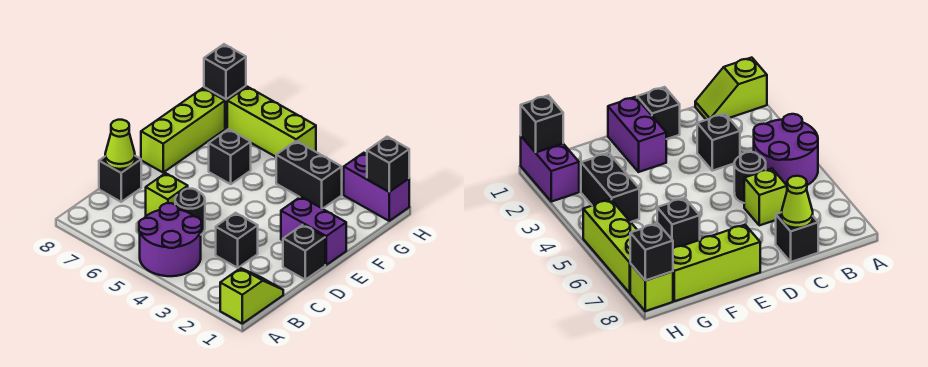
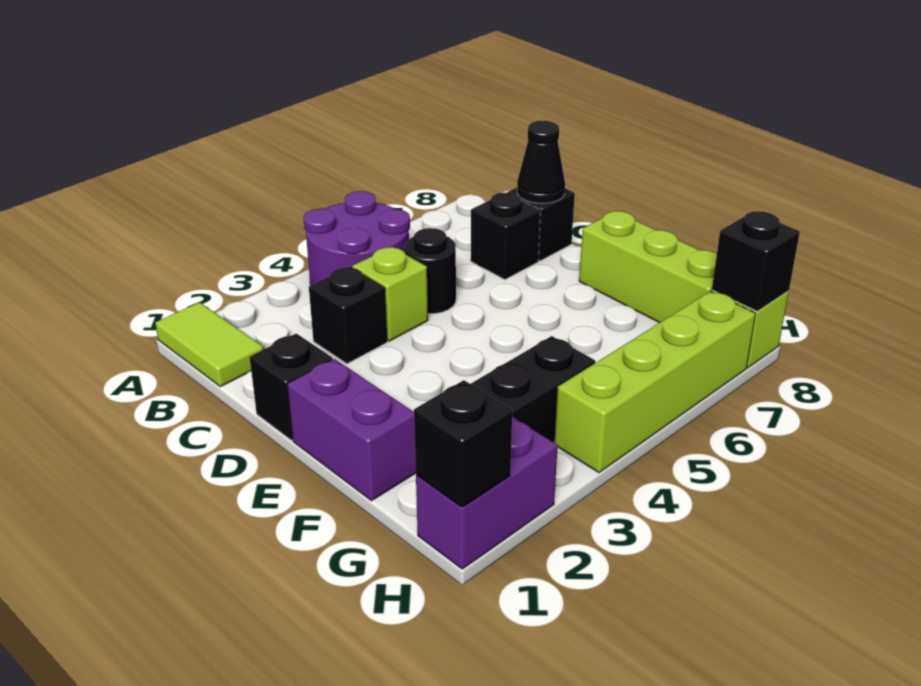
lime slope A1:B1 level 1 top A -> lime tile A1:B1 level 1
lime brick C6 level 1 -> lime brick C4 level 1
lime cone C8 level 2 -> black cone C8 level 2
purple brick E1:E2 level 1 -> purple brick E1:F1 level 1
black brick F6 level 1 -> black brick C7 level 1
lime brick H5:H7 level 1 -> lime brick H4:H7 level 1

